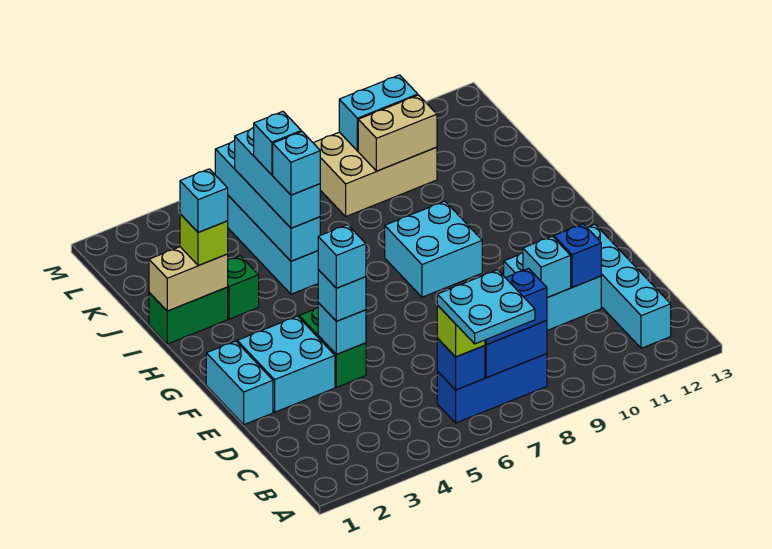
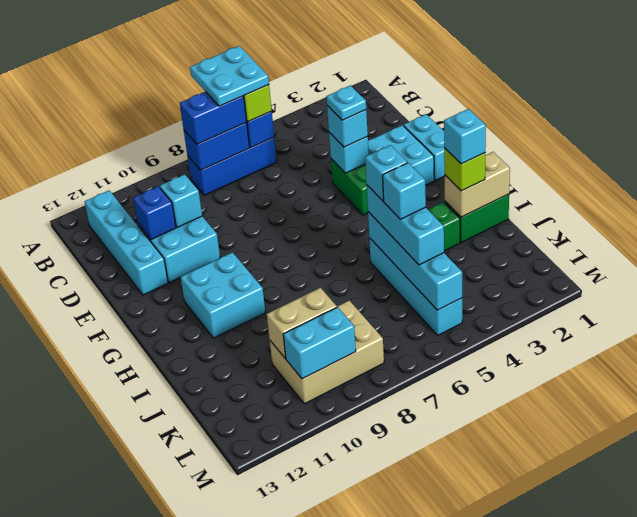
cyan brick E4 level 4 -> cyan plate E4 level 4
cyan brick G8:H9 level 1 -> cyan brick G10:H11 level 1

